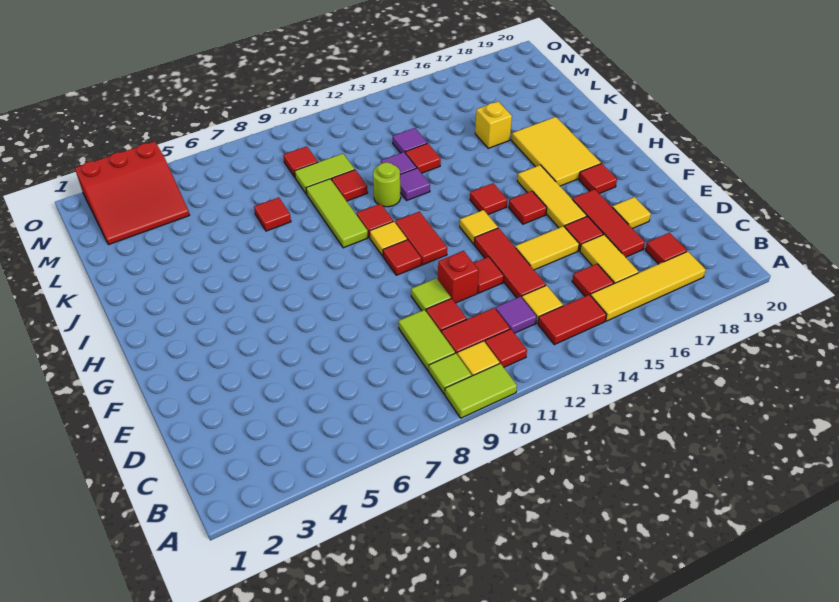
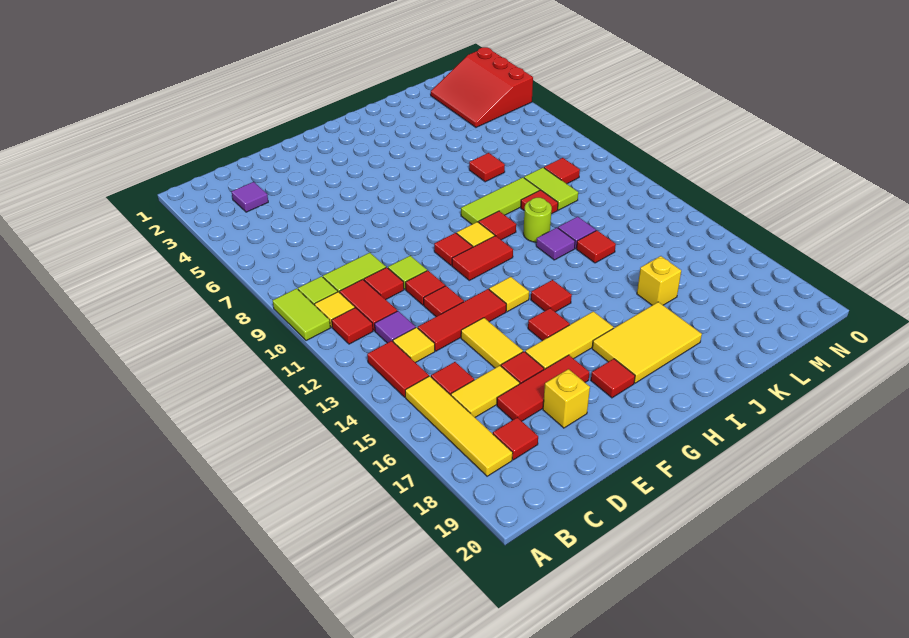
red brick E11 level 1 -> red tile E11 level 1
yellow tile E18 level 1 -> yellow brick E18 level 1
purple tile L13 level 1 -> purple tile C3 level 1

